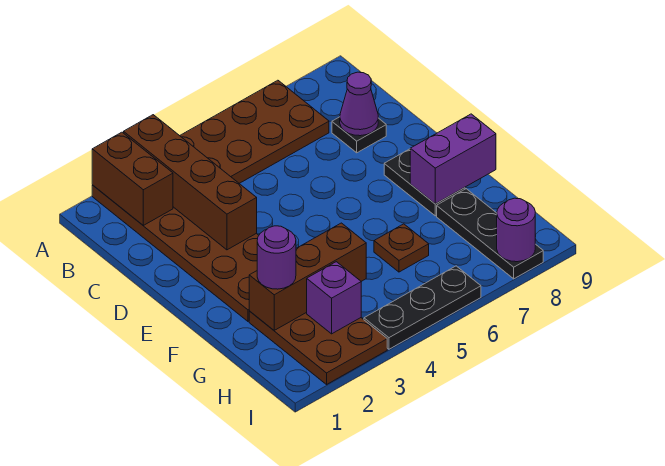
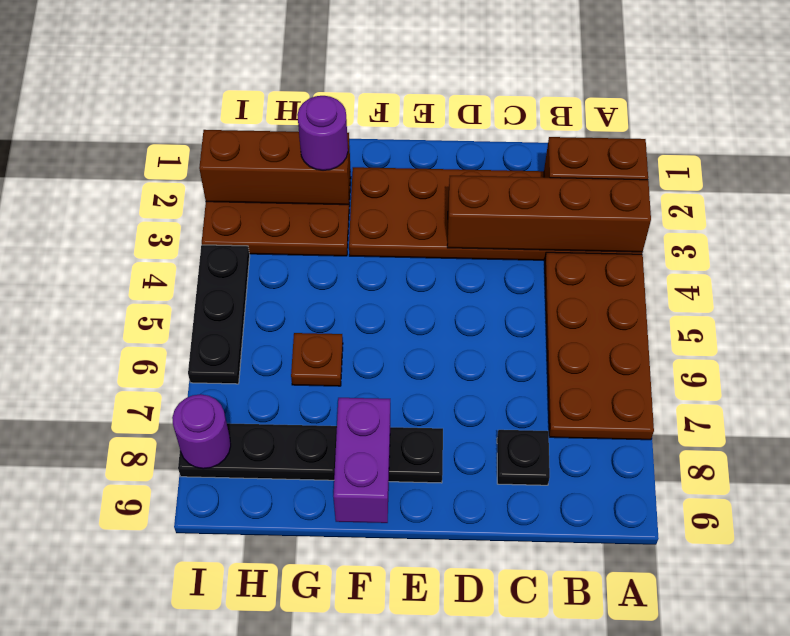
purple cone C8 level 2 -> none
brown brick G2:G4 level 2 -> brown brick G2:I2 level 2
purple brick H3 level 2 -> none

